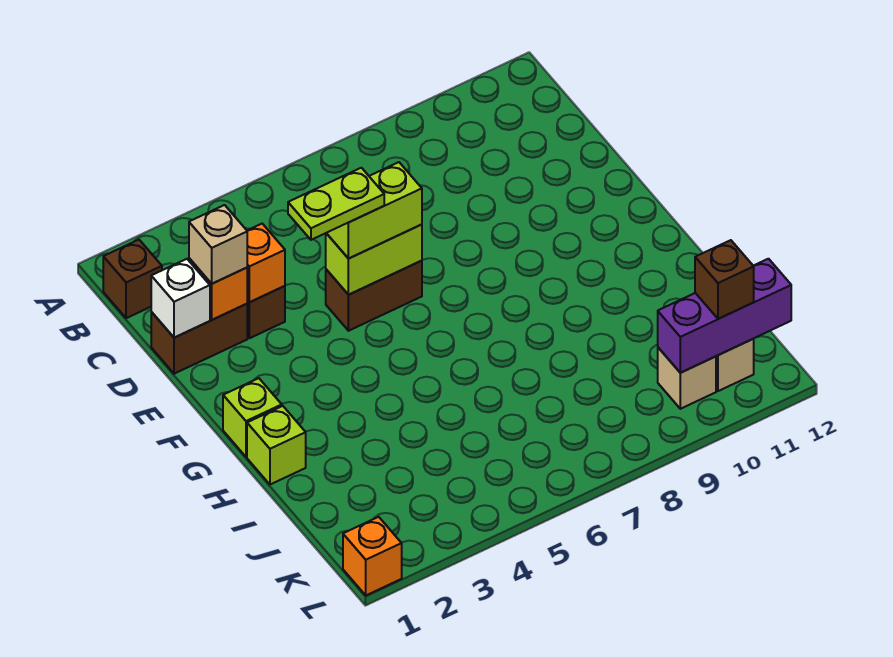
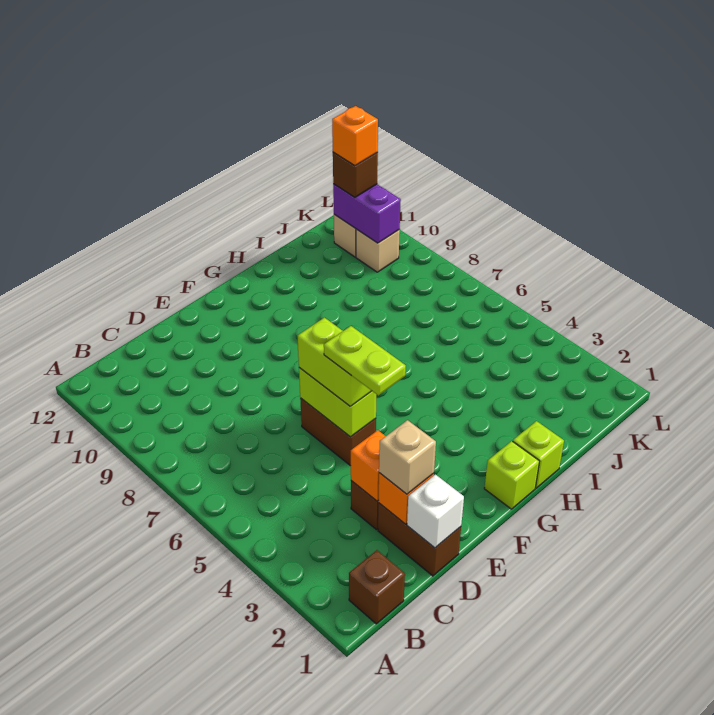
purple brick K10:K12 level 2 -> purple brick K10:K11 level 2
orange brick L1 level 1 -> orange brick K11 level 4

